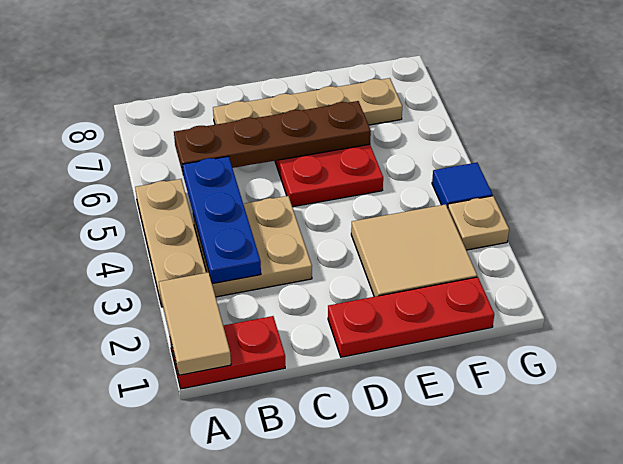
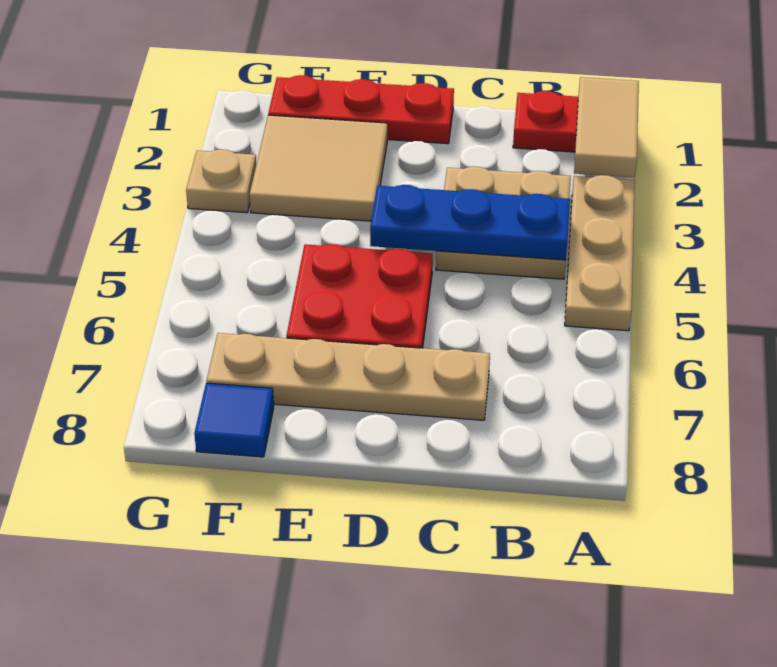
blue plate B3:B5 level 2 -> blue plate B4:D4 level 2
brown plate B6:E6 level 2 -> none
blue tile G4 level 1 -> blue tile F8 level 1

